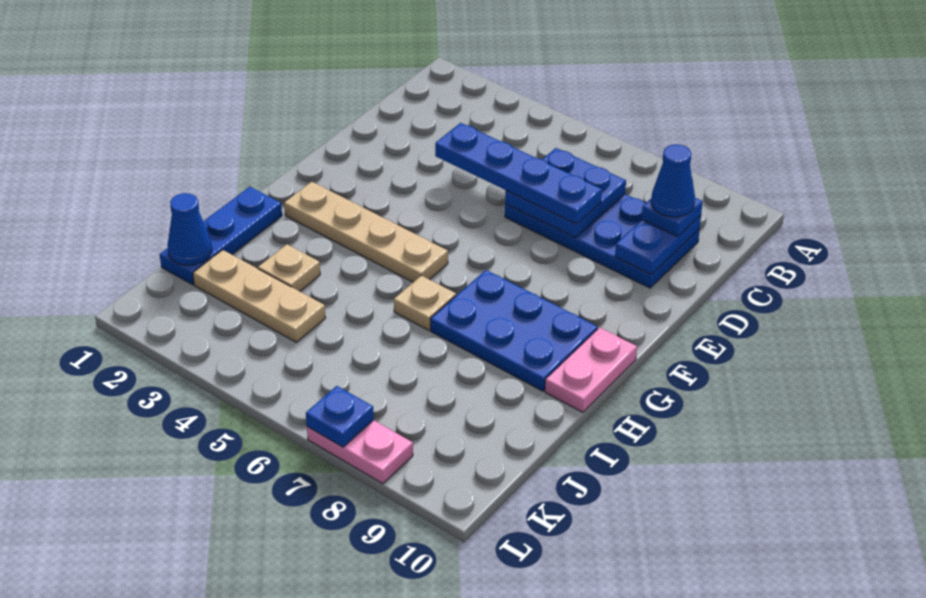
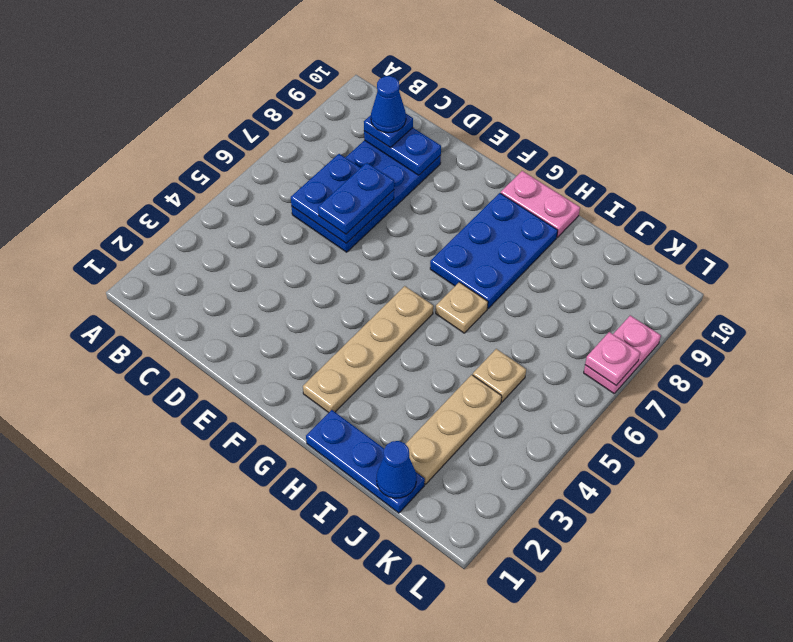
blue plate D4:D7 level 3 -> blue plate D6:D7 level 3
tan plate I3 level 1 -> tan plate J5 level 1
blue plate L7 level 2 -> pink plate L7 level 2

